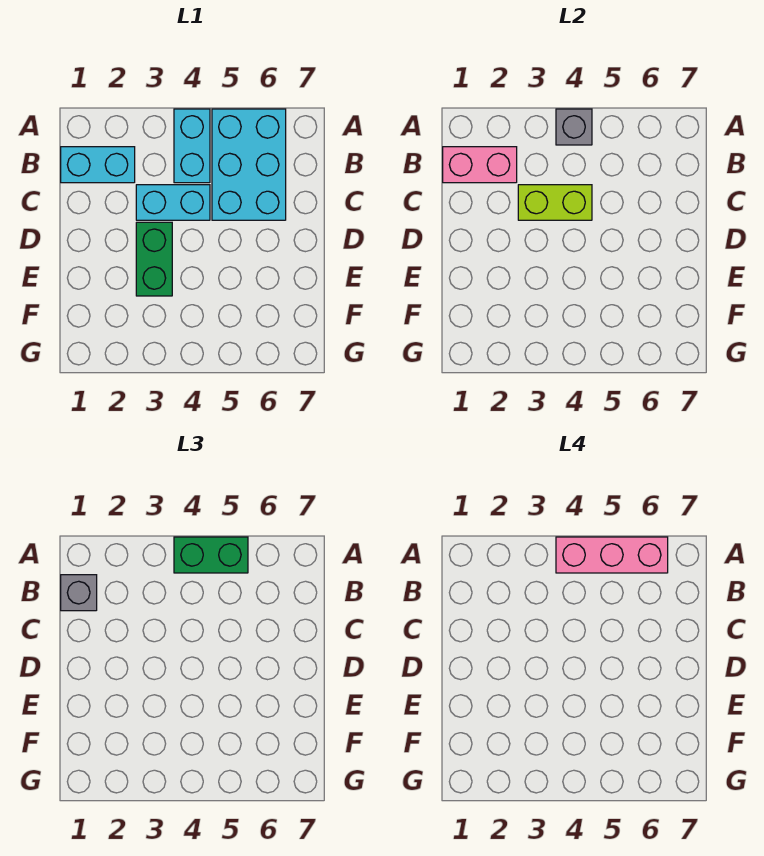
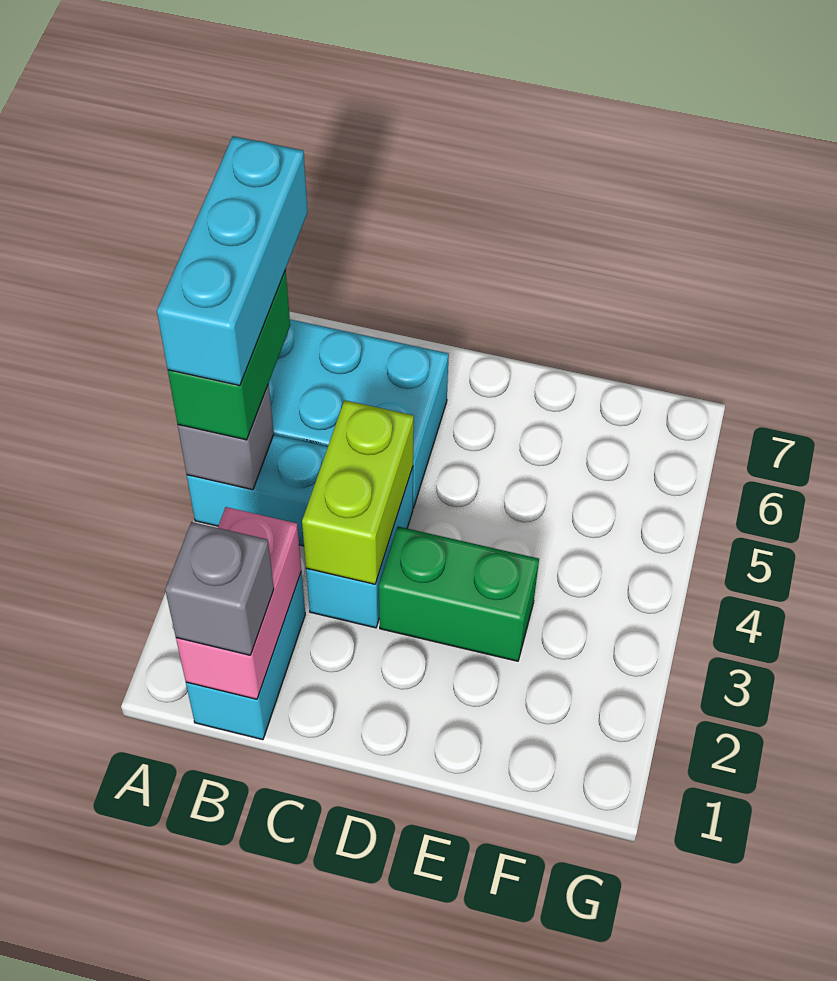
pink brick A4:A6 level 4 -> cyan brick A4:A6 level 4

